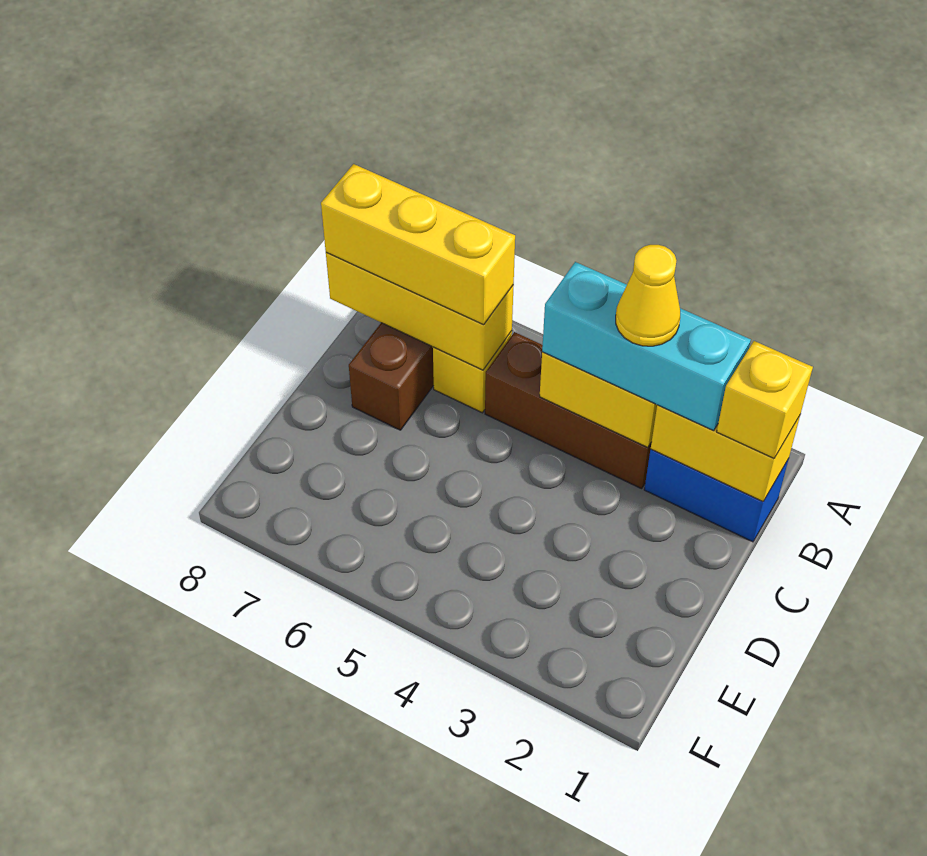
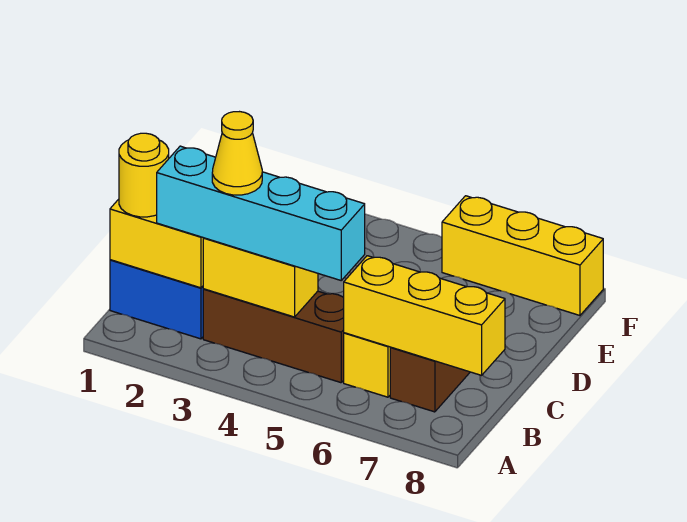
yellow brick B1 level 3 -> yellow round brick B1 level 3
cyan brick B2:B4 level 3 -> cyan brick B2:B5 level 3
yellow brick B6:B8 level 3 -> yellow brick F6:F8 level 1

